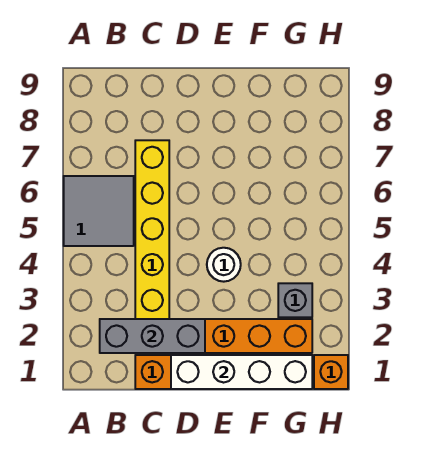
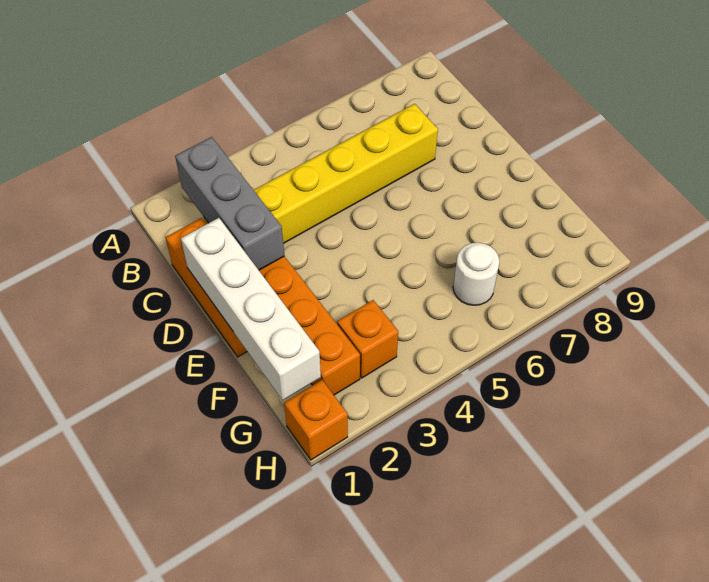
grey tile A5:B6 level 1 -> none
white round brick E4 level 1 -> white round brick G6 level 1
grey brick G3 level 1 -> orange brick G3 level 1

